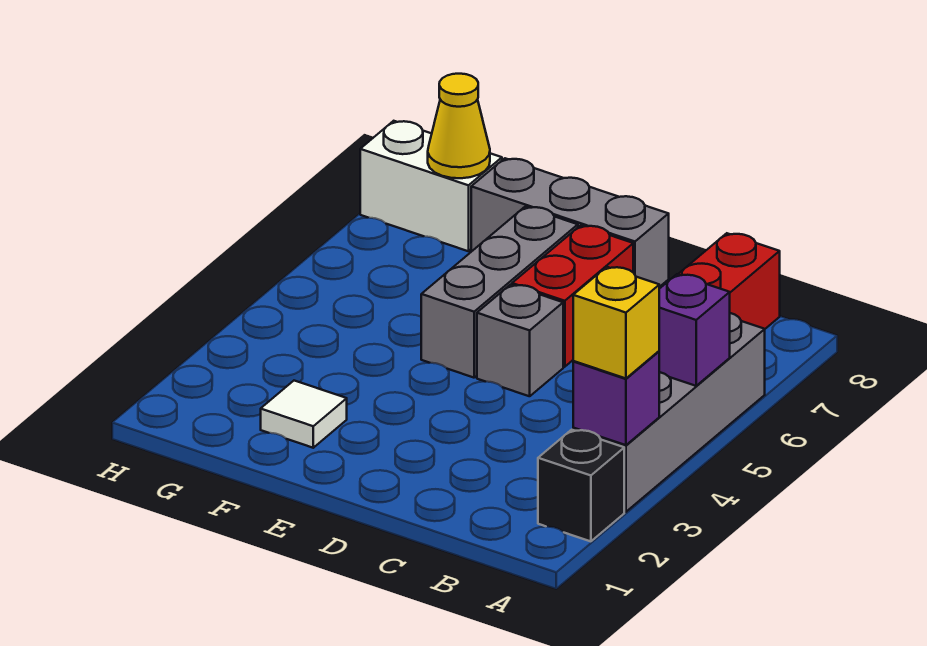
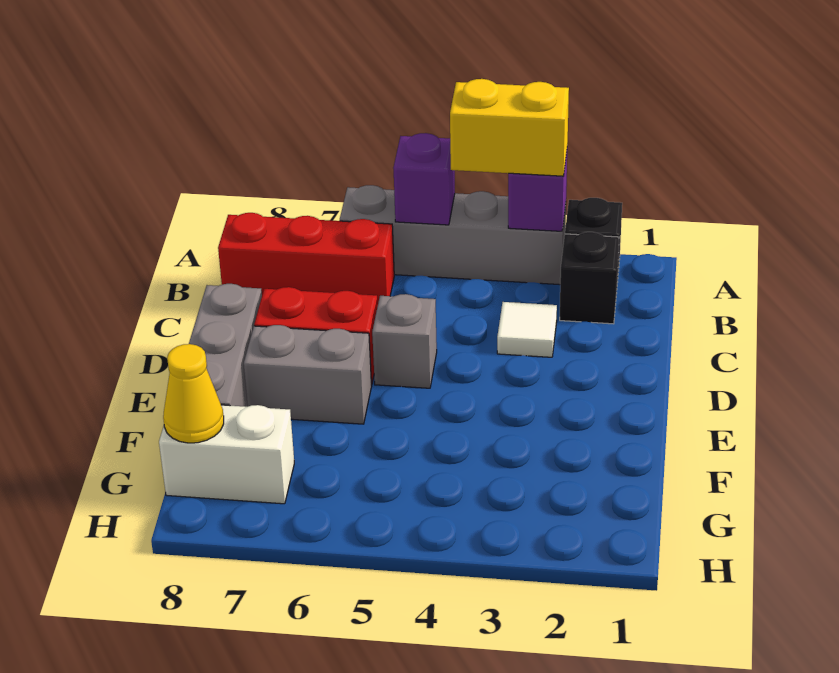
yellow brick A3 level 3 -> yellow brick A3:A4 level 3
none -> black brick B2 level 1
grey brick E5:E7 level 1 -> grey brick E6:E7 level 1
white tile F2 level 1 -> white tile C3 level 1
white brick G8:H8 level 1 -> white brick G7:G8 level 1

